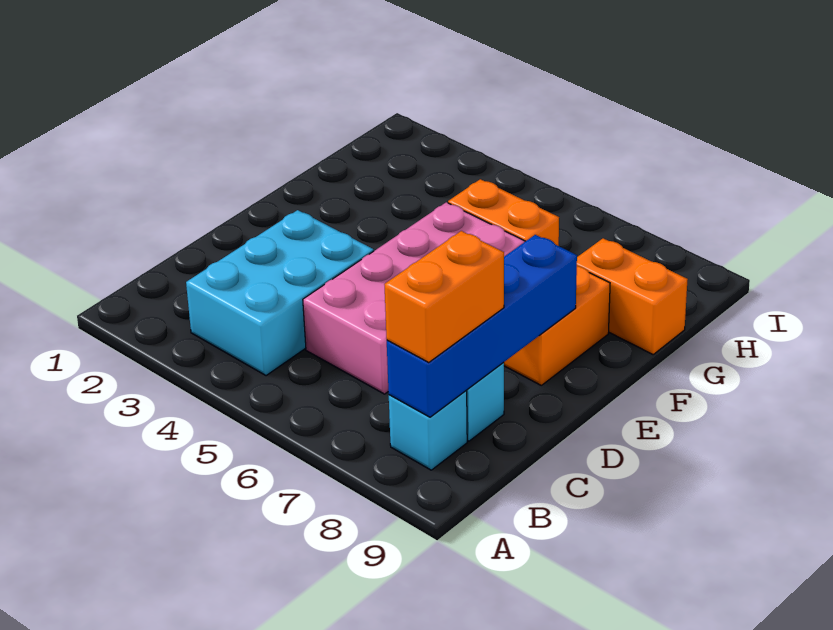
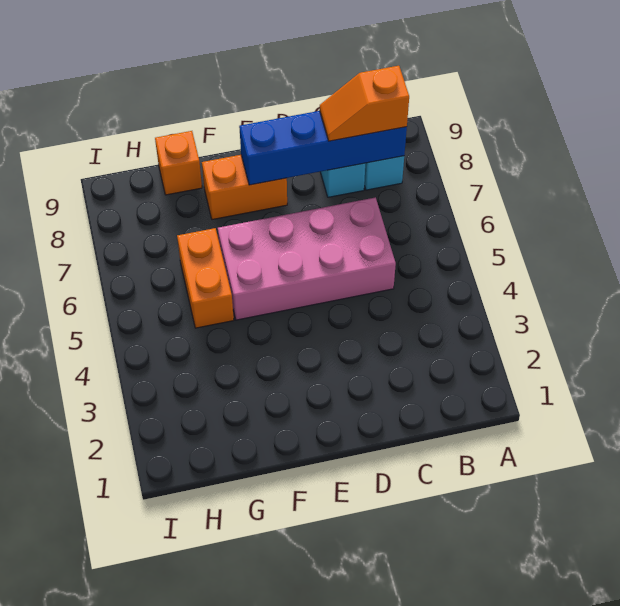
cyan brick B3:D4 level 1 -> none
orange brick B8:C8 level 3 -> orange slope B8:C8 level 3 top B
orange brick G8:G9 level 1 -> orange brick G9 level 1

